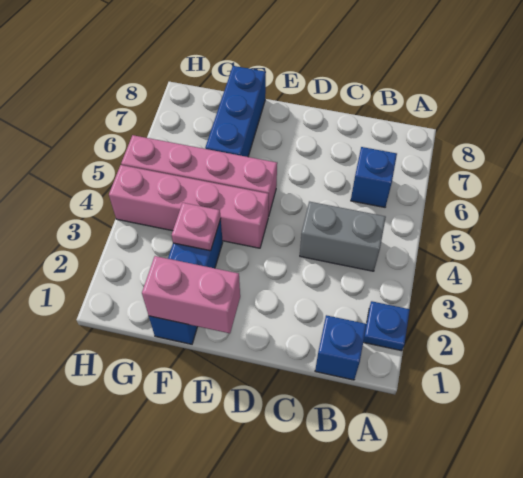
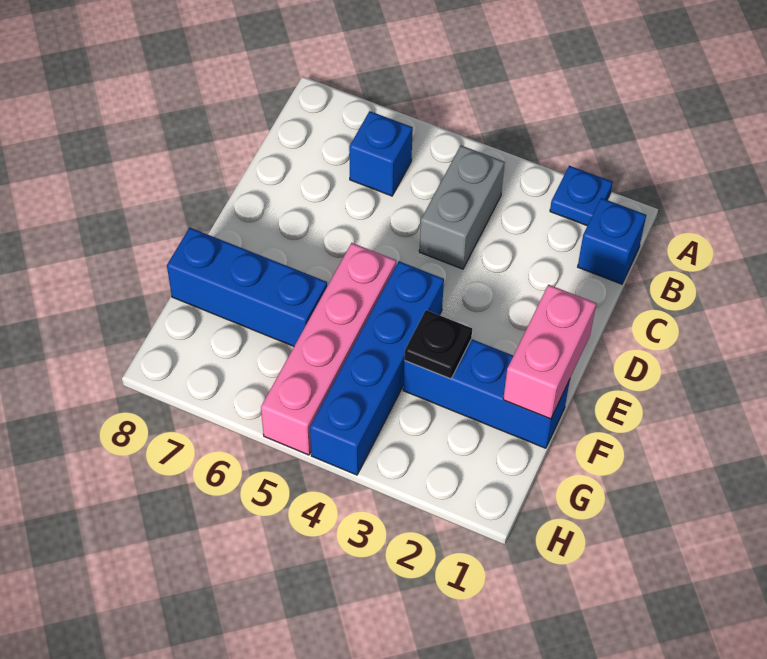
pink brick E4:H4 level 1 -> blue brick E4:H4 level 1
pink plate F3 level 2 -> black plate F3 level 2

